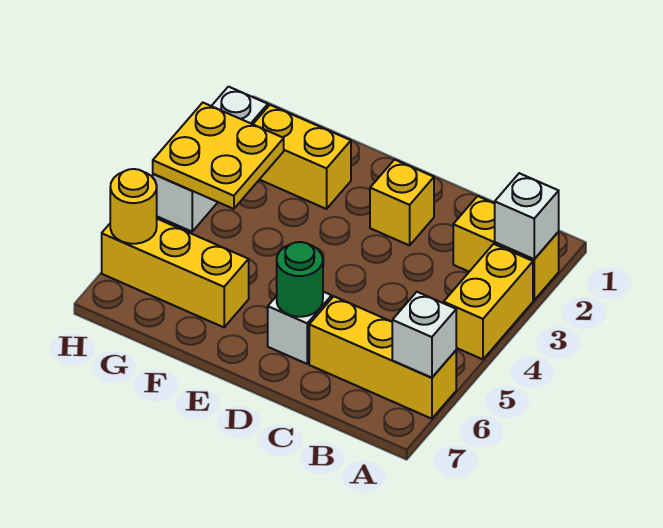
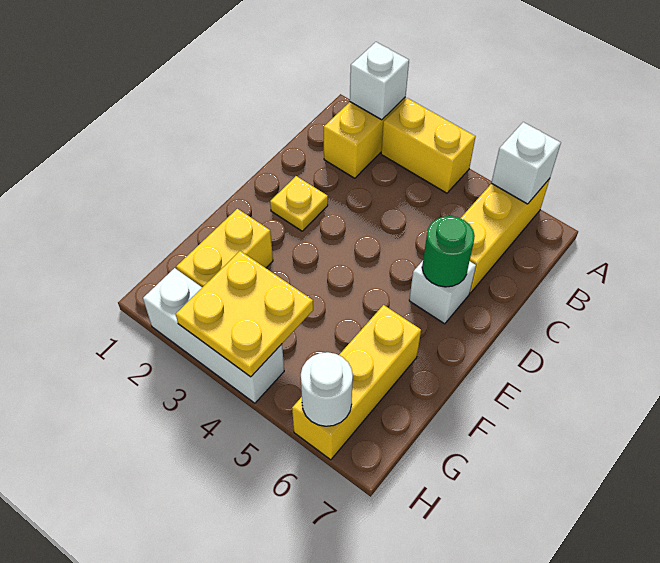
yellow brick D2 level 1 -> yellow plate D2 level 1
yellow round brick H6 level 2 -> white round brick H6 level 2

